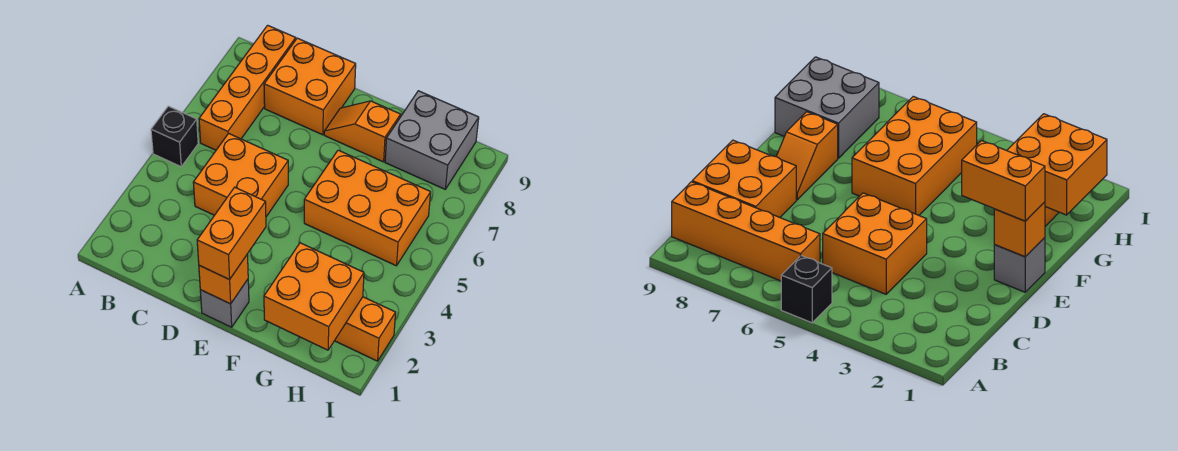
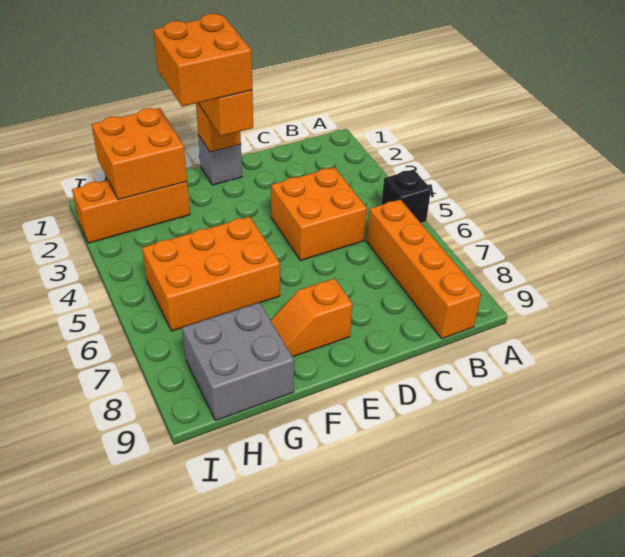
orange brick C8:D9 level 1 -> orange brick E1:F2 level 4
orange slope E8:F8 level 1 top F -> orange slope E8:F8 level 1 top E

